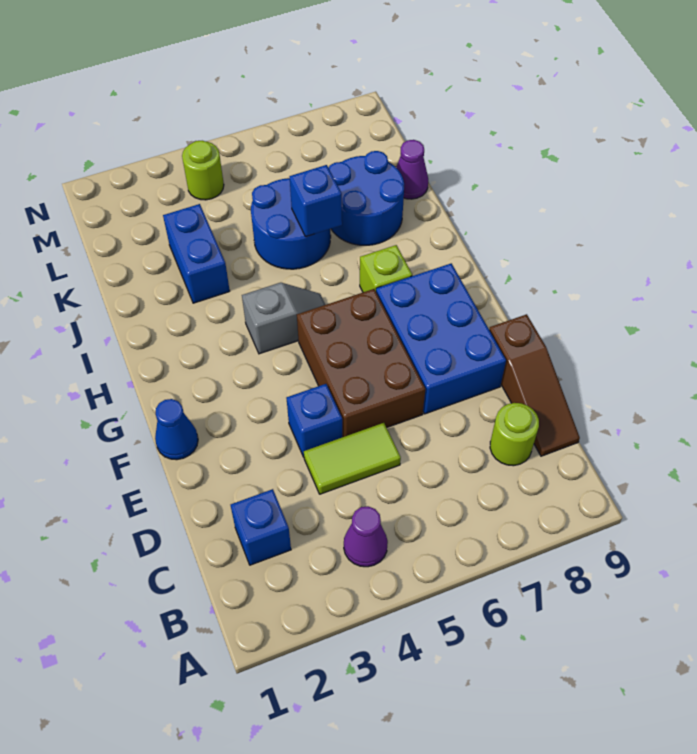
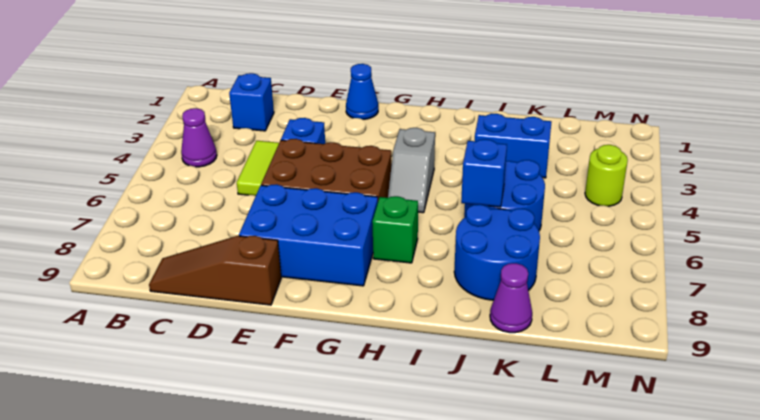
lime round brick C8 level 1 -> none
lime brick H7 level 1 -> green brick H7 level 1

